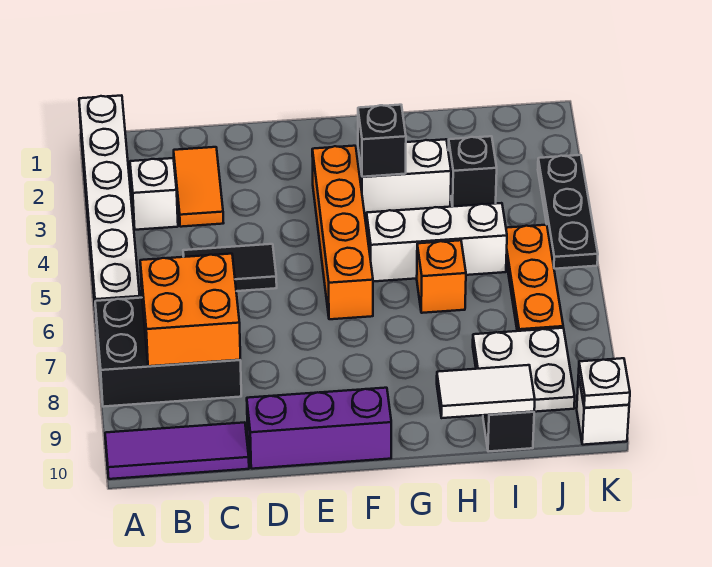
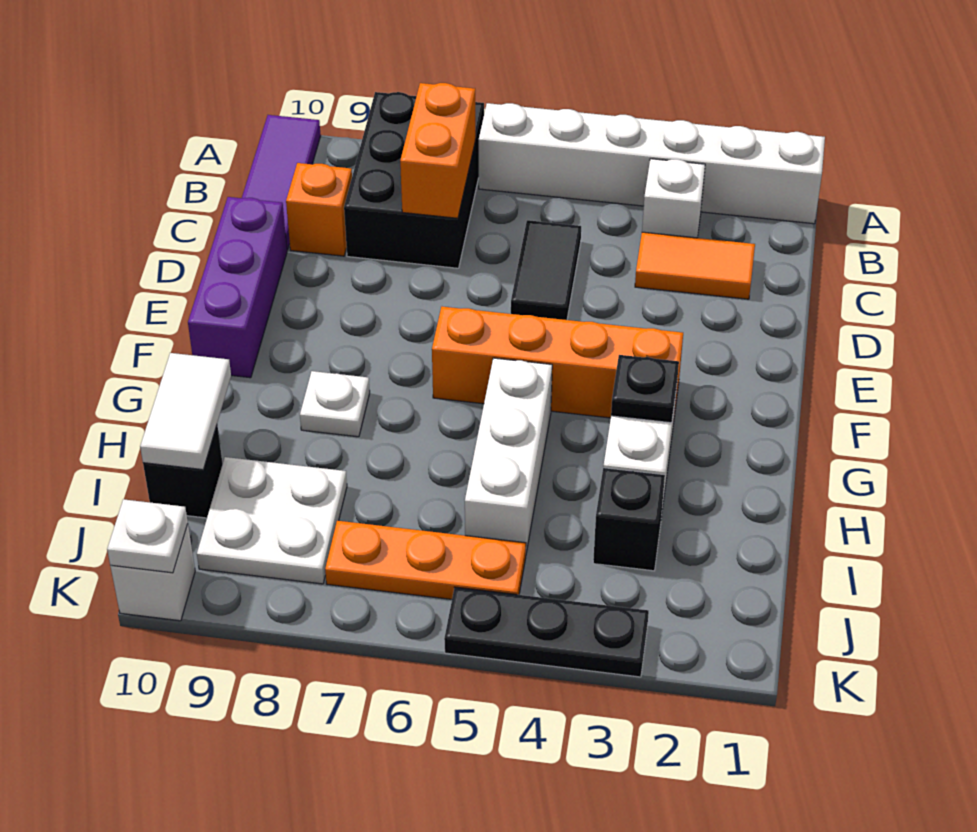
orange brick B7:C8 level 2 -> orange brick B7:C7 level 2
black brick G3 level 2 -> black plate G3 level 2
none -> white plate G8 level 1
orange brick H6 level 1 -> orange brick C9 level 1

